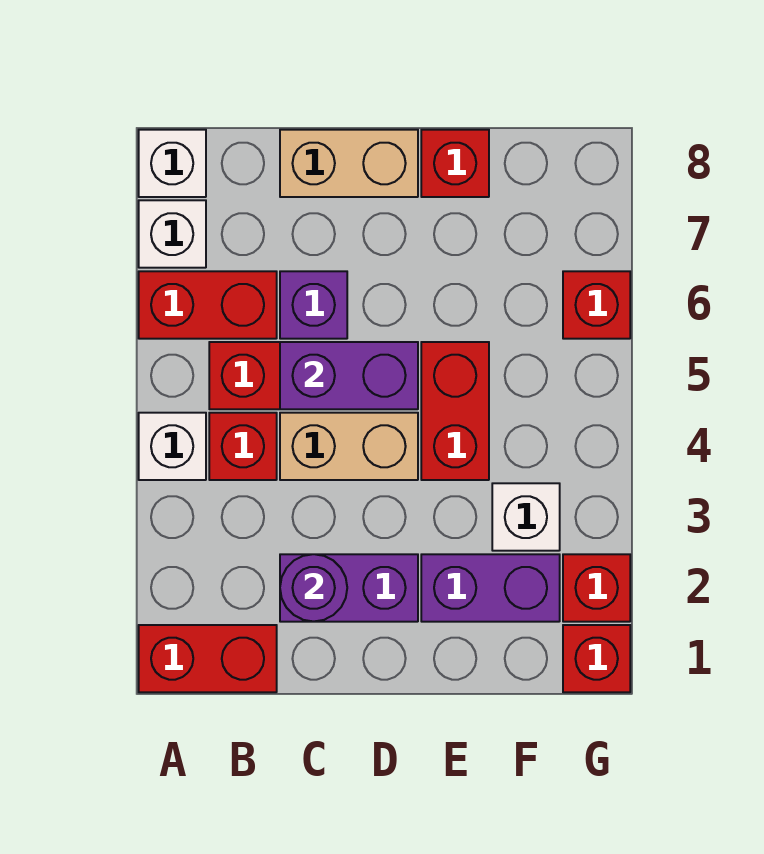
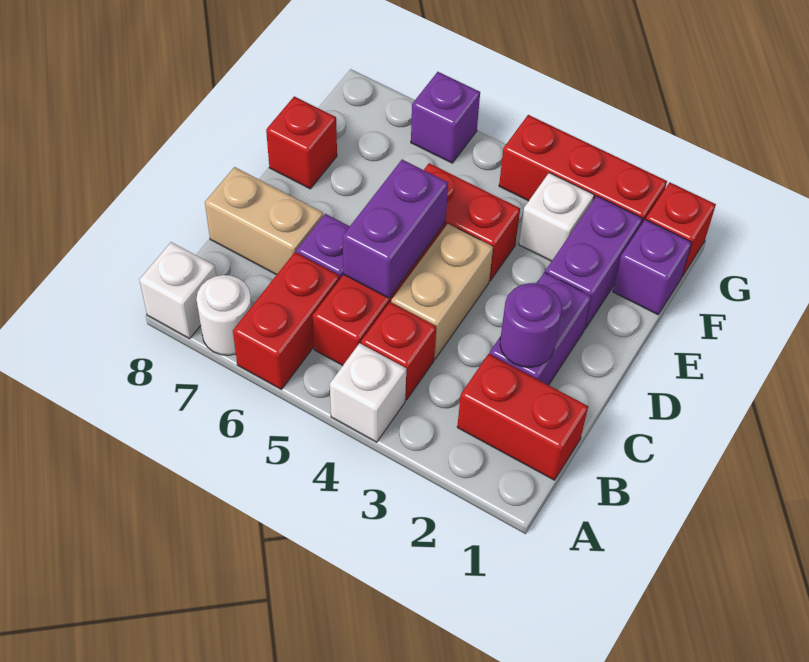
red brick A1:B1 level 1 -> red brick B1:B2 level 1
white brick A7 level 1 -> white round brick A7 level 1
tan brick C8:D8 level 1 -> tan brick C7:C8 level 1
none -> purple brick F1 level 1
red brick G2 level 1 -> red brick G2:G4 level 1
red brick G6 level 1 -> purple brick G6 level 1

